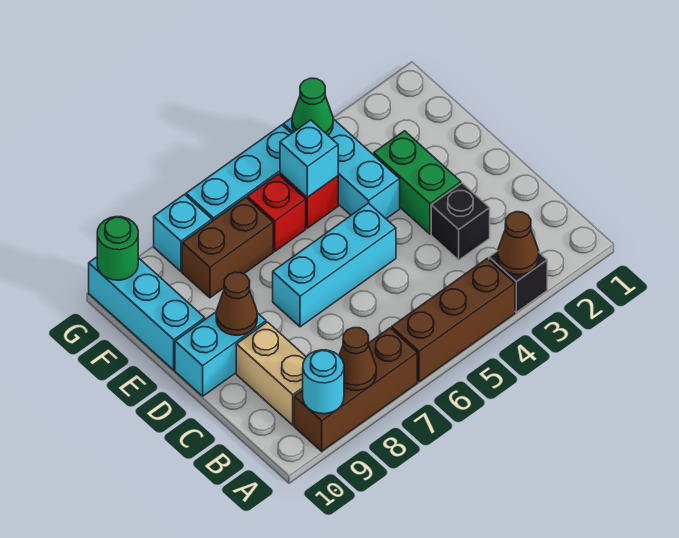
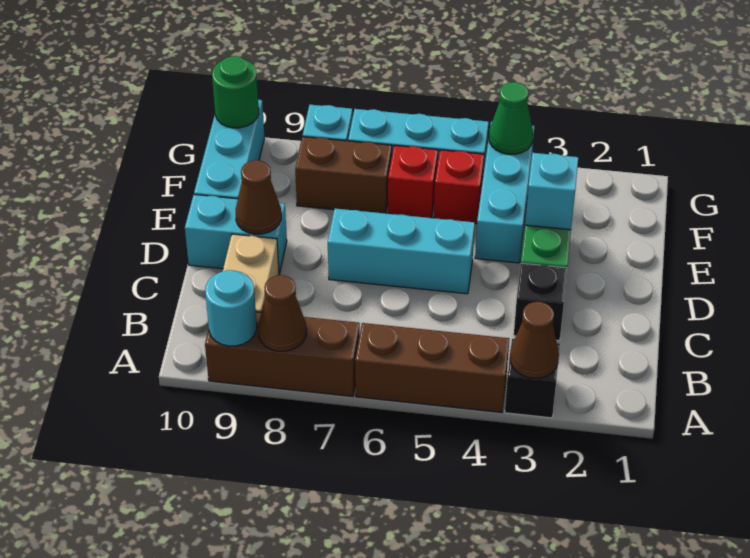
cyan brick F5 level 2 -> cyan brick E3 level 2

